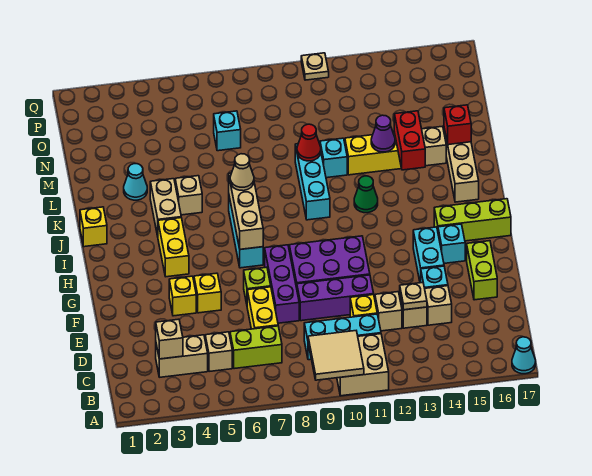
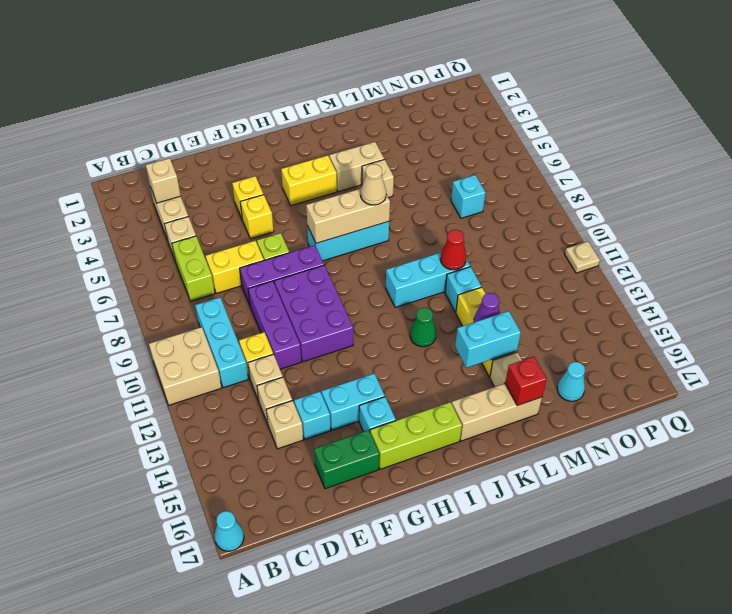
tan tile A9:B10 level 2 -> none
tan plate D13 level 2 -> none
lime brick E16:F16 level 1 -> green brick E16:F16 level 1
lime brick H15:H17 level 1 -> lime brick G16:I16 level 1
yellow brick J1 level 1 -> none
red brick K14:L14 level 2 -> cyan brick K14:L14 level 2
cyan cone L3 level 1 -> cyan cone N16 level 1

